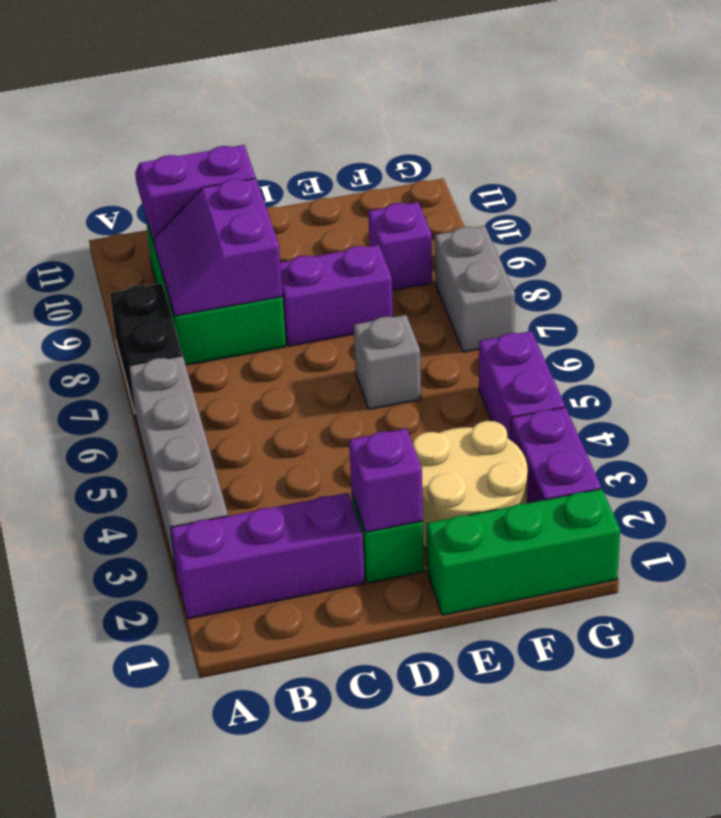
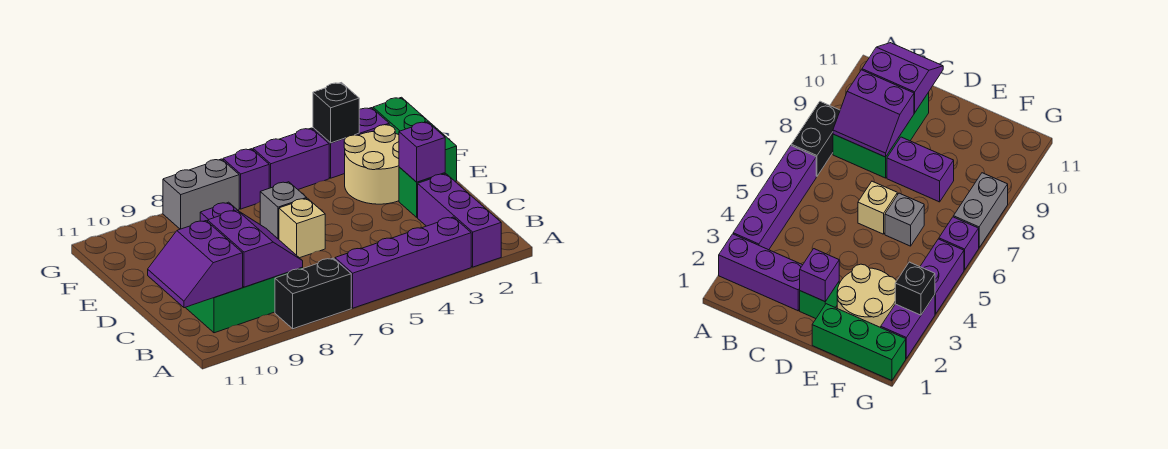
grey brick A3:A6 level 1 -> purple brick A3:A6 level 1
purple slope B8:C9 level 2 top C -> purple slope B8:C9 level 2 top 9
none -> tan brick D6 level 1
purple brick F9 level 1 -> purple brick G6 level 1
none -> black brick G3 level 2

